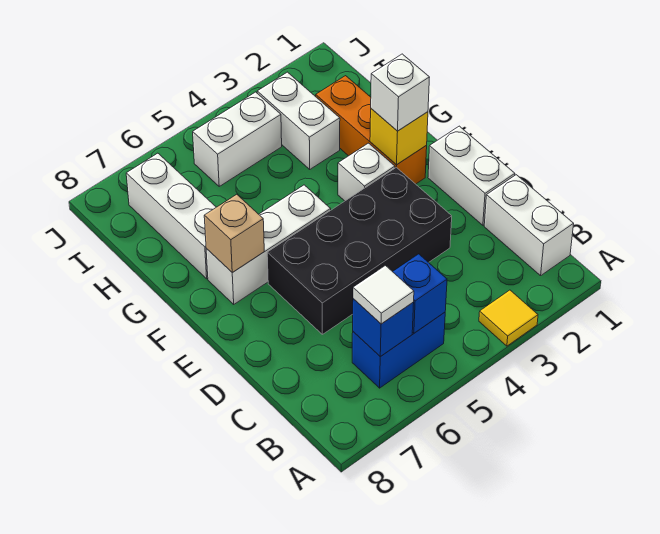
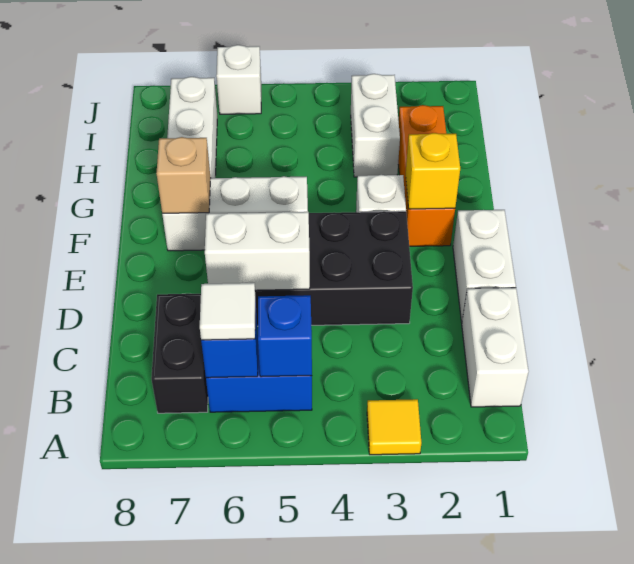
none -> black brick B7:C7 level 1
white brick F2 level 3 -> white brick J6 level 1
white brick I4:I5 level 1 -> white brick D5:D6 level 2

